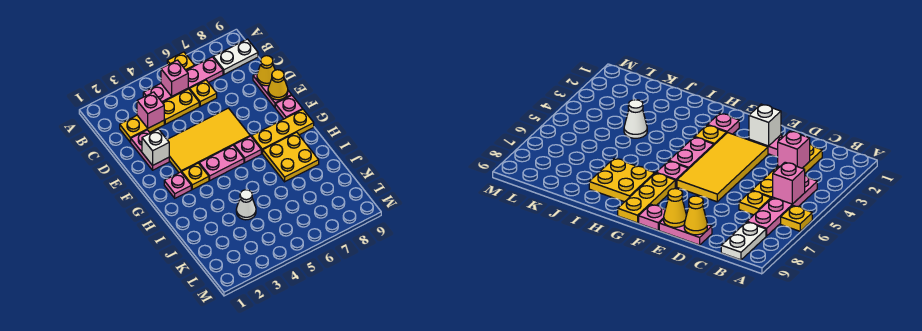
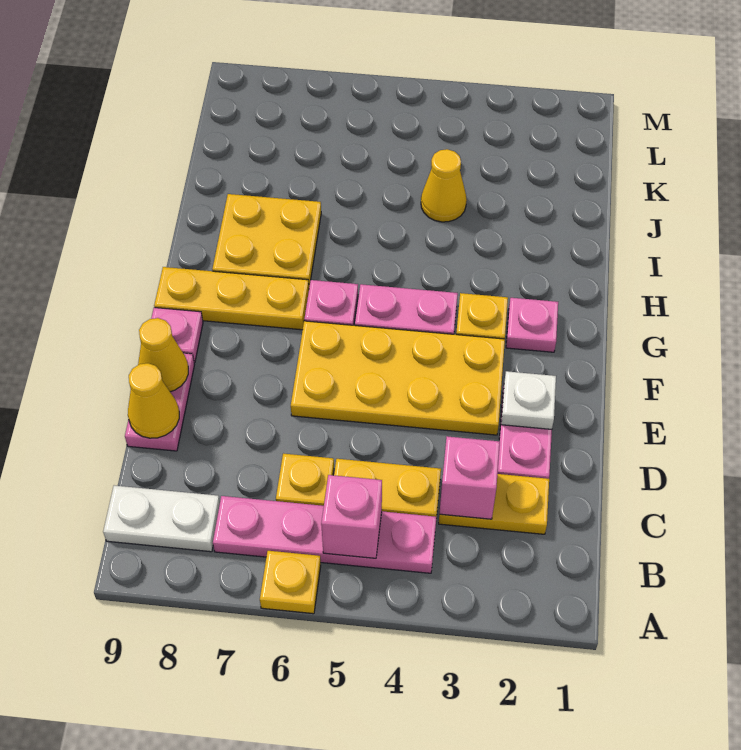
white brick E2 level 2 -> white plate E2 level 2
yellow tile E3:F6 level 1 -> yellow plate E3:F6 level 1
white cone J4 level 1 -> yellow cone J4 level 1

